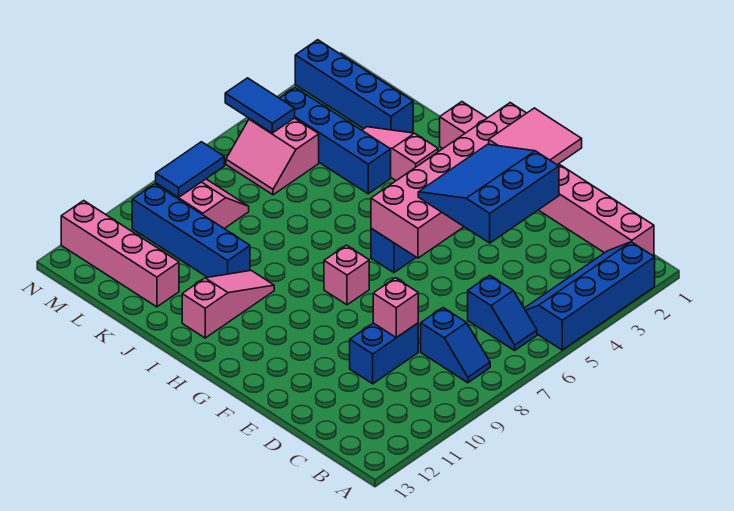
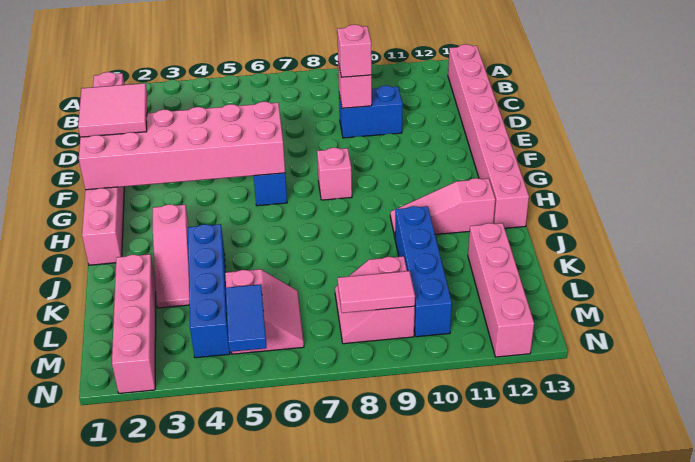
blue slope A2:B5 level 1 top A -> none
blue slope B6:C6 level 1 top C -> none
blue slope B8:C8 level 1 top C -> none
none -> pink brick B13:I13 level 1
blue slope D3:F5 level 3 top D -> none
none -> pink brick D9 level 3
blue brick K2:N2 level 1 -> pink brick K2:N2 level 1
blue tile M8:M9 level 2 -> pink tile M8:M9 level 2

